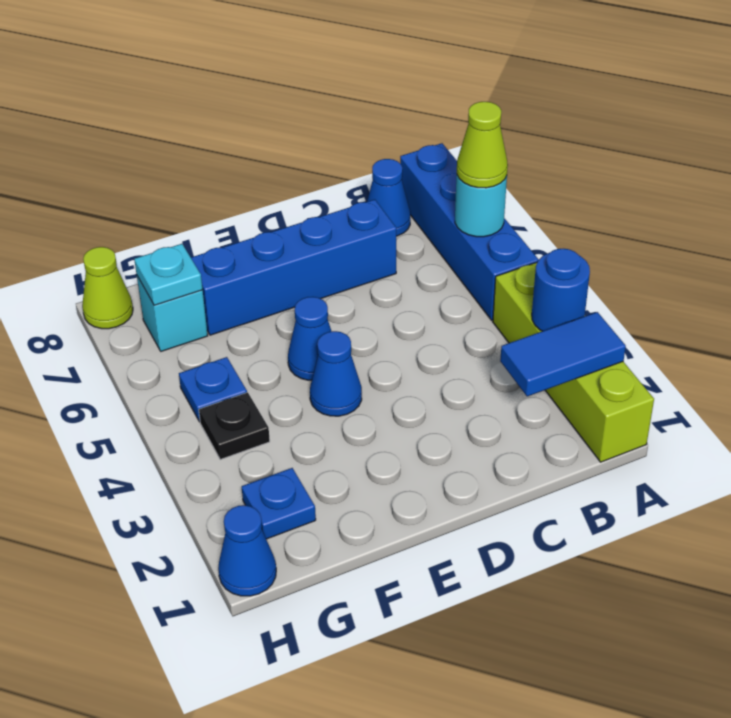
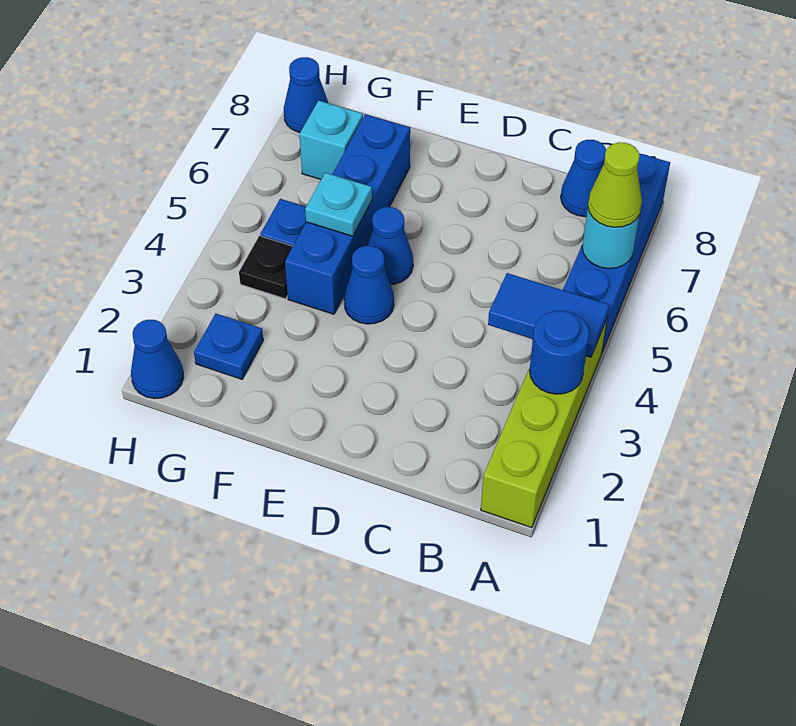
blue tile A2:B2 level 2 -> blue tile A4:B4 level 2
blue brick C7:F7 level 1 -> blue brick F4:F7 level 1
cyan plate G7 level 2 -> cyan plate F5 level 2
lime cone H8 level 1 -> blue cone H8 level 1

